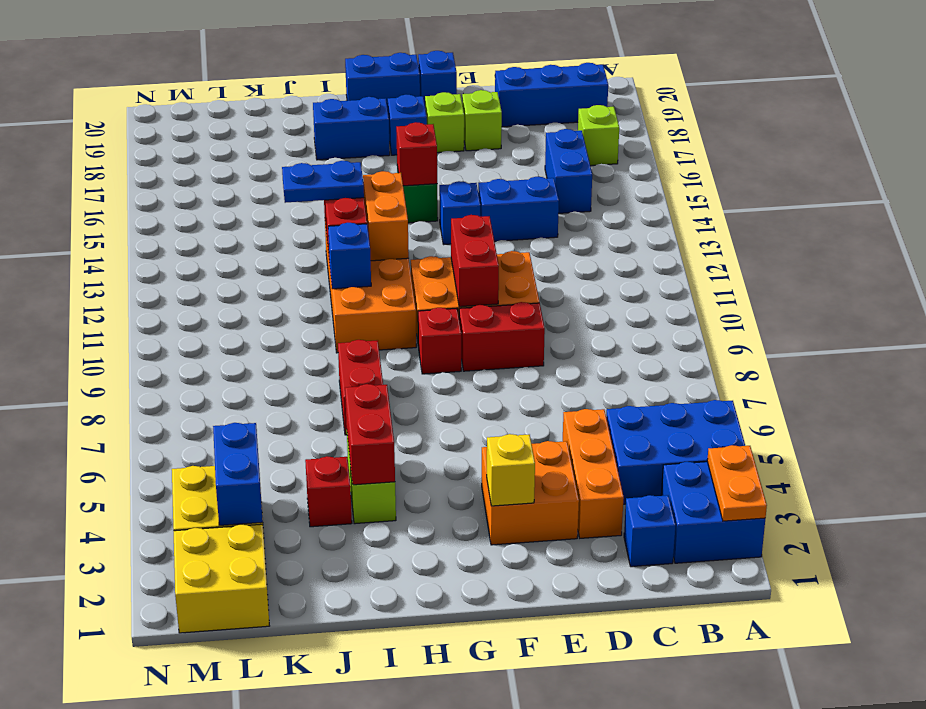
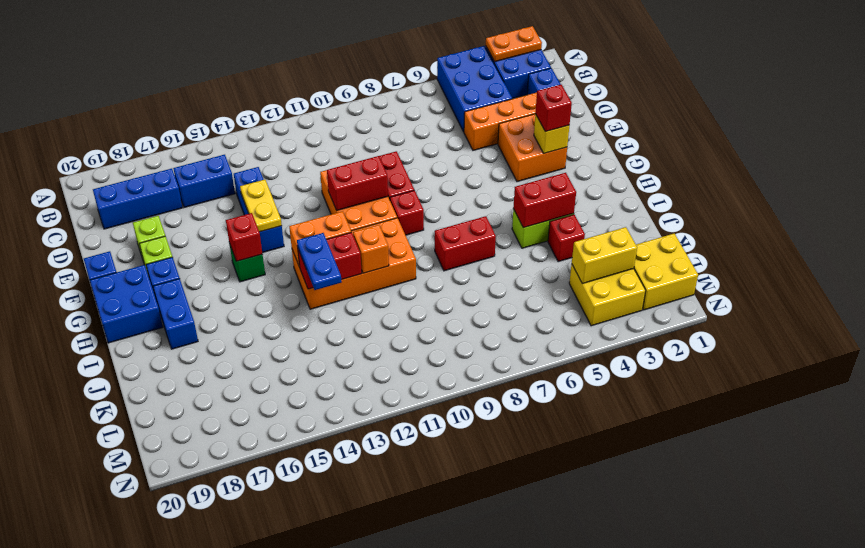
lime brick B17 level 1 -> none
blue brick B19:D19 level 1 -> blue brick C17:C19 level 1
none -> yellow plate E14:F14 level 2
none -> red brick F3 level 3
blue brick G20:H20 level 1 -> blue brick G19:H20 level 1
blue brick I11 level 2 -> orange brick I11 level 2
blue brick L3:L4 level 2 -> yellow brick L3:L4 level 2

